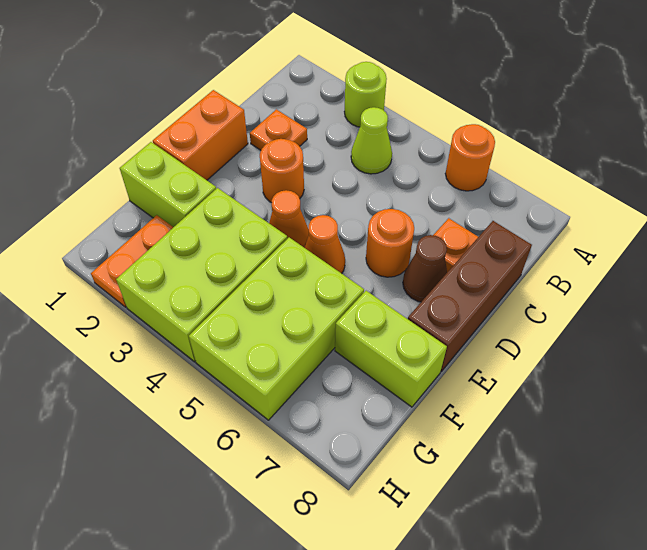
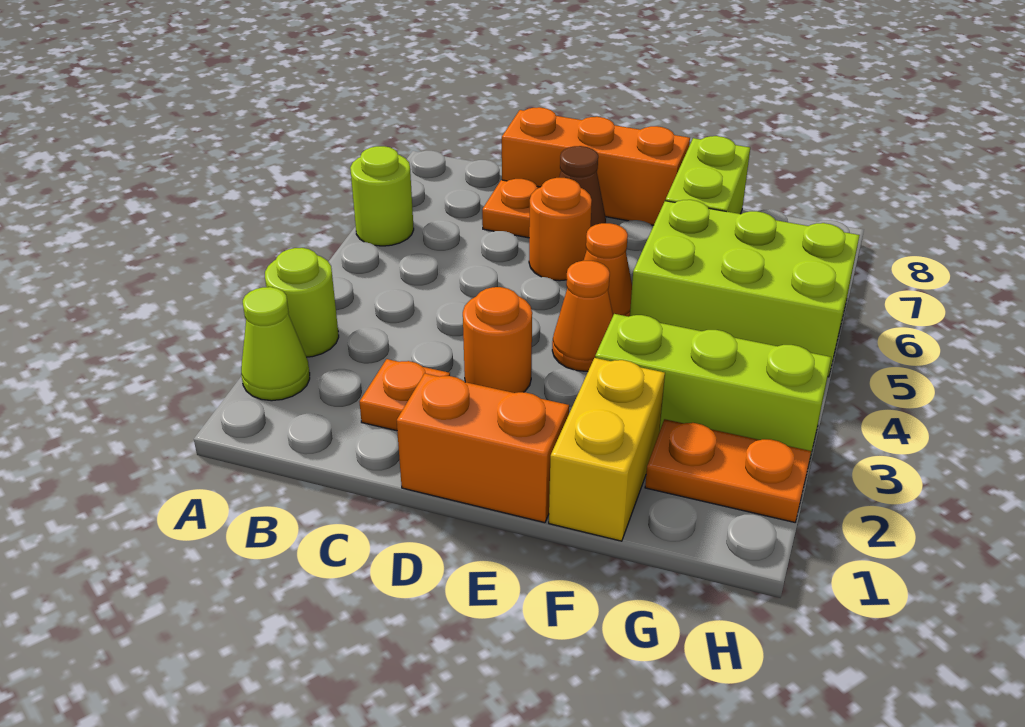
orange round brick A6 level 1 -> lime round brick A6 level 1
lime cone B4 level 1 -> lime cone A2 level 1
brown brick C8:E8 level 1 -> orange brick C8:E8 level 1
lime brick F1:F2 level 1 -> yellow brick F1:F2 level 1
lime brick F3:H4 level 1 -> lime brick F3:H3 level 1

